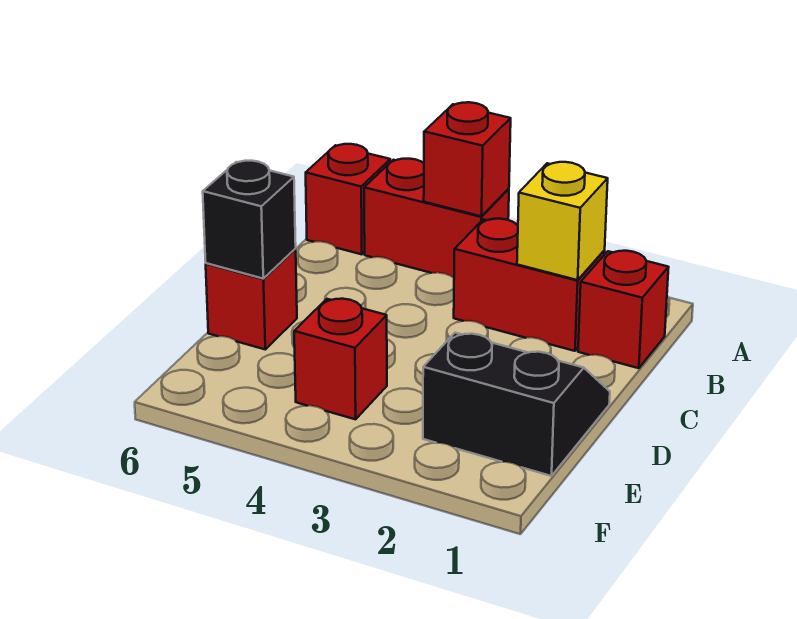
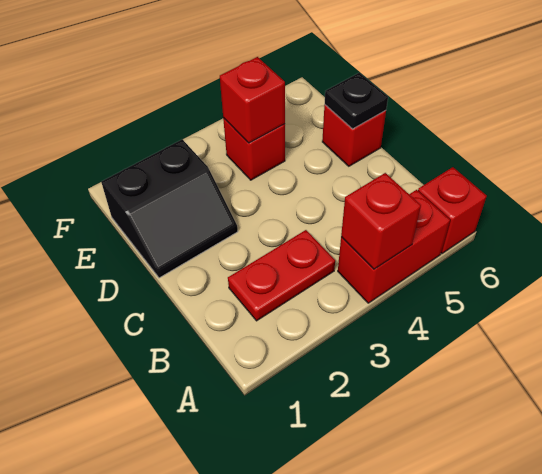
red brick B1 level 1 -> red brick E4 level 2
red brick B2:B3 level 1 -> red plate B2:B3 level 1
yellow brick B2 level 2 -> none
black brick D6 level 2 -> black plate D6 level 2

